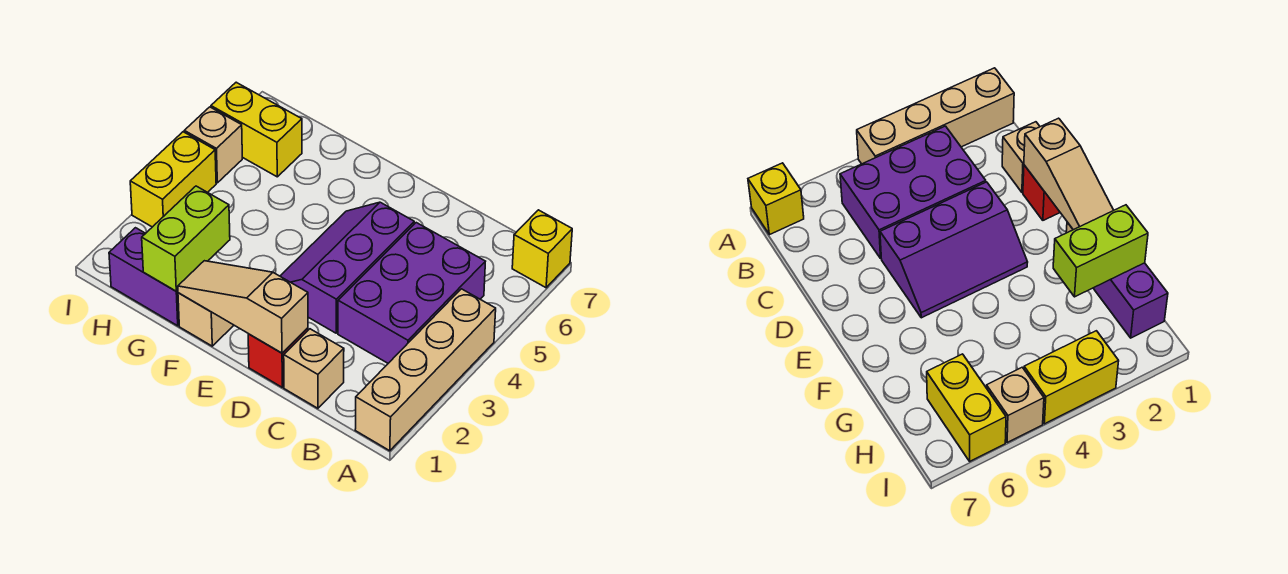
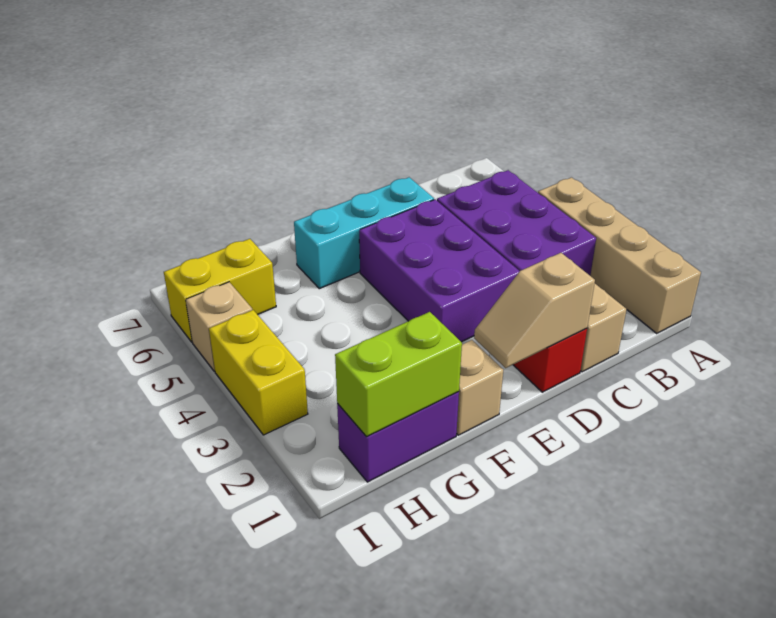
yellow brick A7 level 1 -> none
tan slope D1:F1 level 2 top D -> tan slope D1:E1 level 2 top D
purple slope D3:E5 level 1 top D -> purple brick D3:E5 level 1
none -> cyan brick D6:F6 level 1
lime brick G1:G2 level 2 -> lime brick G1:H1 level 2

